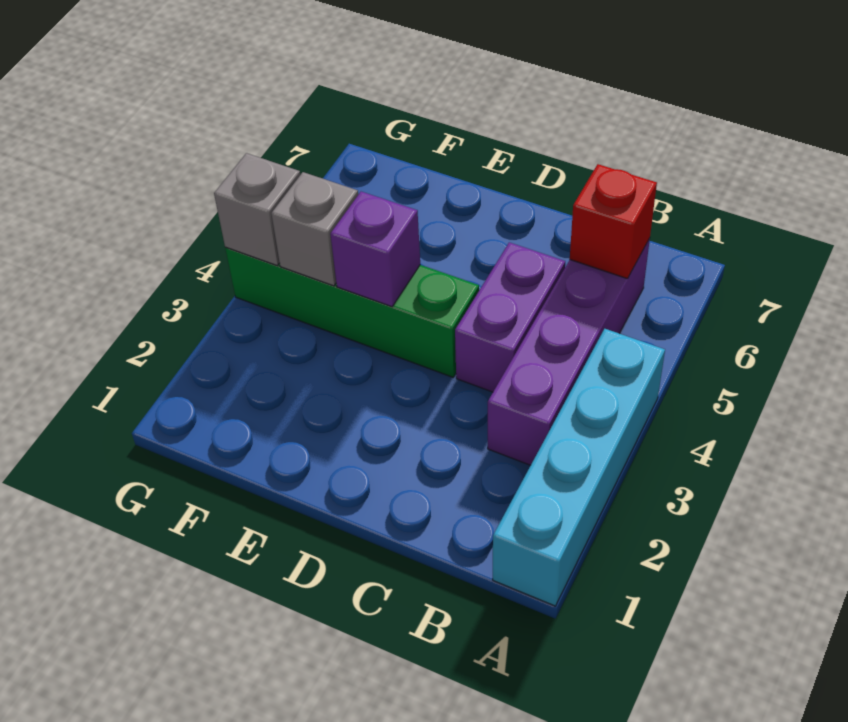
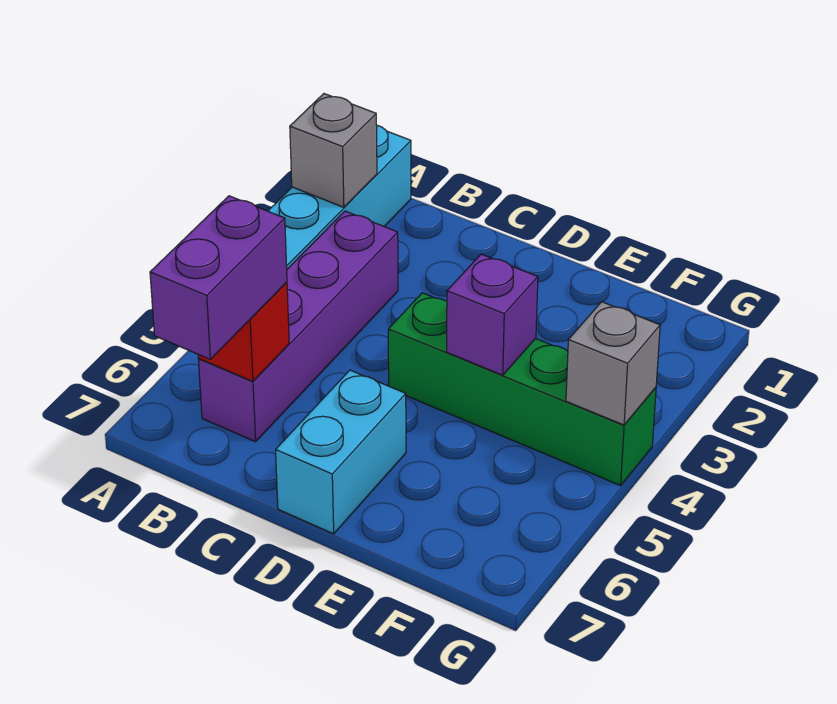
purple brick C4:C5 level 1 -> purple brick B6:B7 level 3
none -> cyan brick D6:D7 level 1
grey brick F4 level 2 -> grey brick A2 level 2

